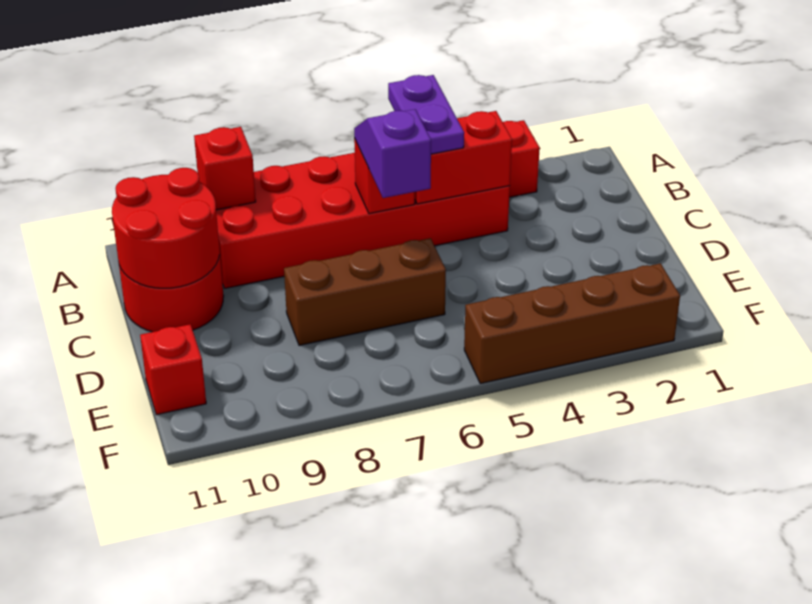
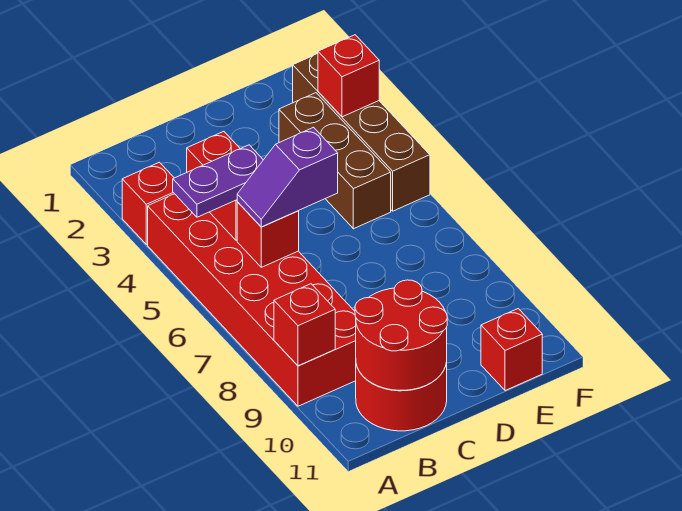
brown brick D6:D8 level 1 -> brown brick E3:E5 level 1
none -> red brick F3 level 2

